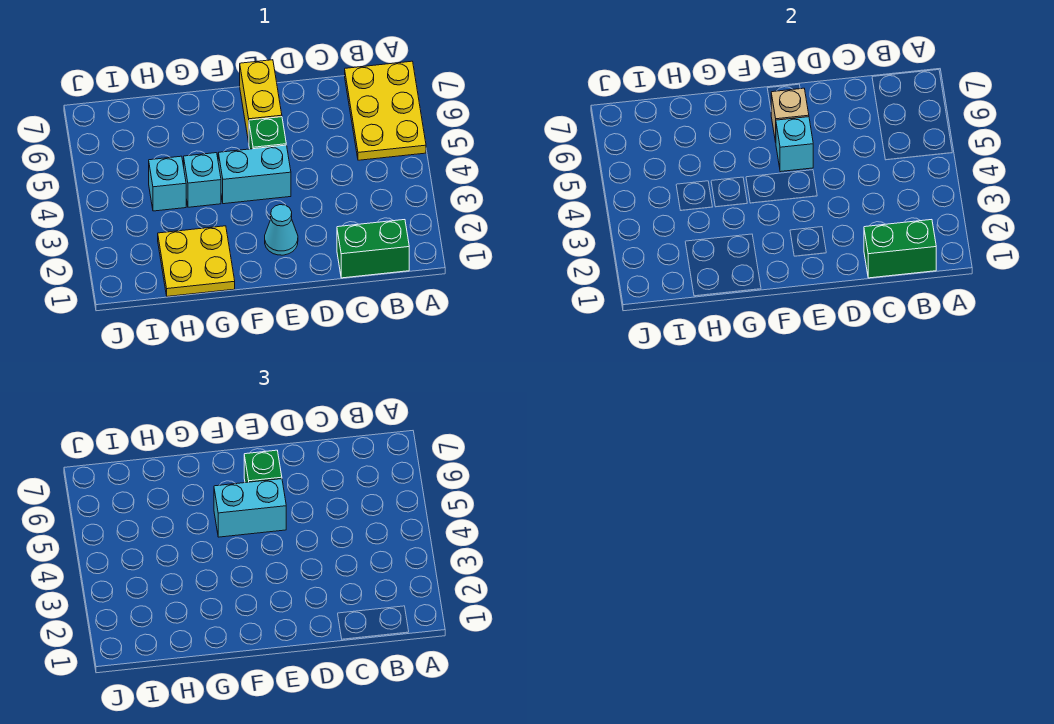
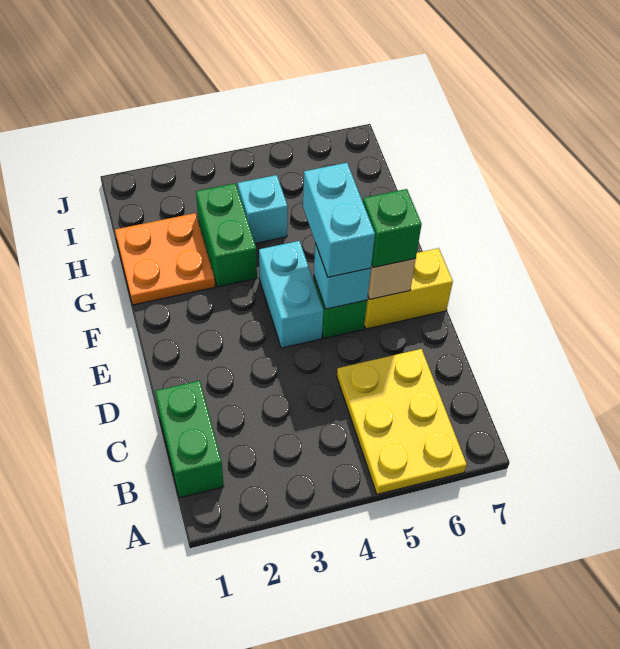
yellow plate A5:B7 level 1 -> yellow plate A5:C6 level 1
green brick B1:C1 level 2 -> green brick G3:H3 level 1
cyan cone E2 level 1 -> none
yellow plate G1:H2 level 1 -> orange plate G1:H2 level 1
cyan brick G4 level 1 -> none

